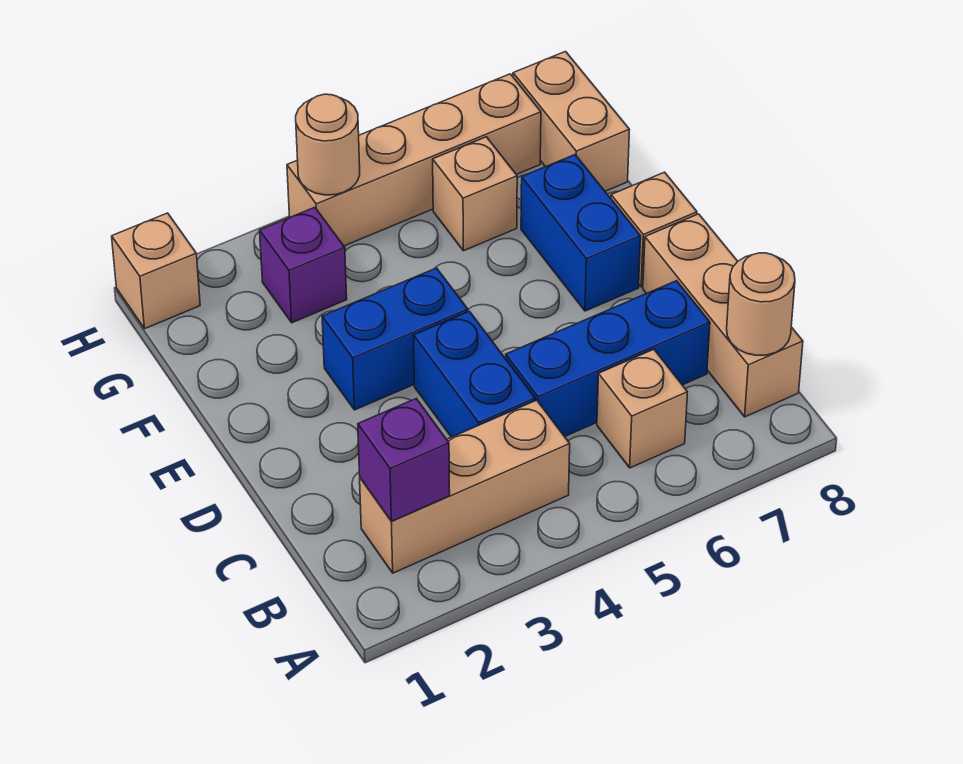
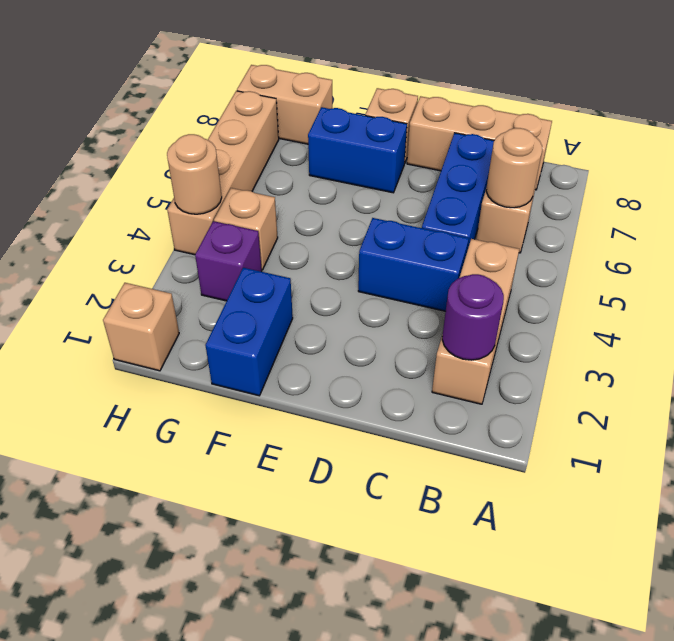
purple brick B2 level 2 -> purple round brick B2 level 2
tan round brick B8 level 2 -> tan round brick B6 level 2
blue brick E3:E4 level 1 -> blue brick F1:F2 level 1
tan brick G6 level 1 -> tan brick G4 level 1

